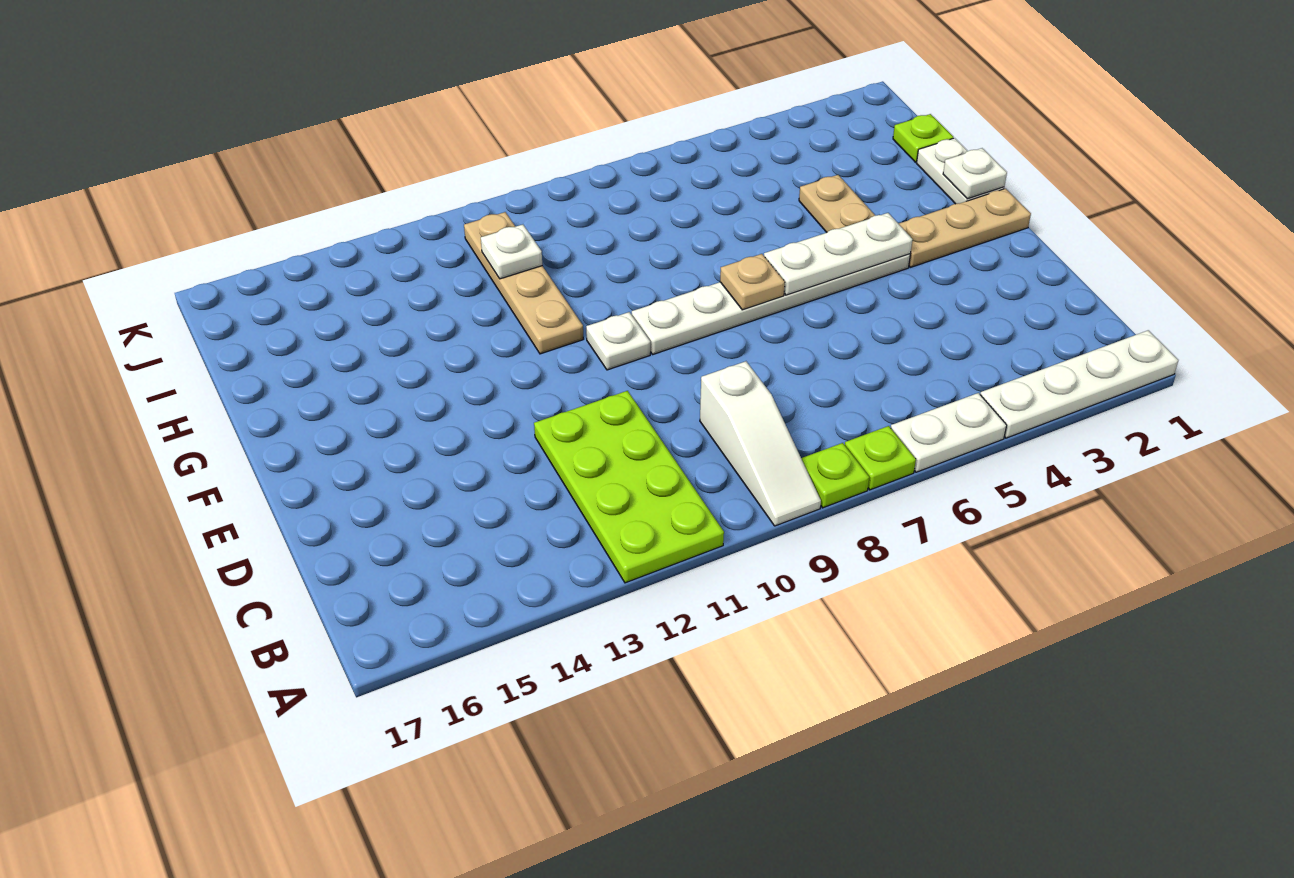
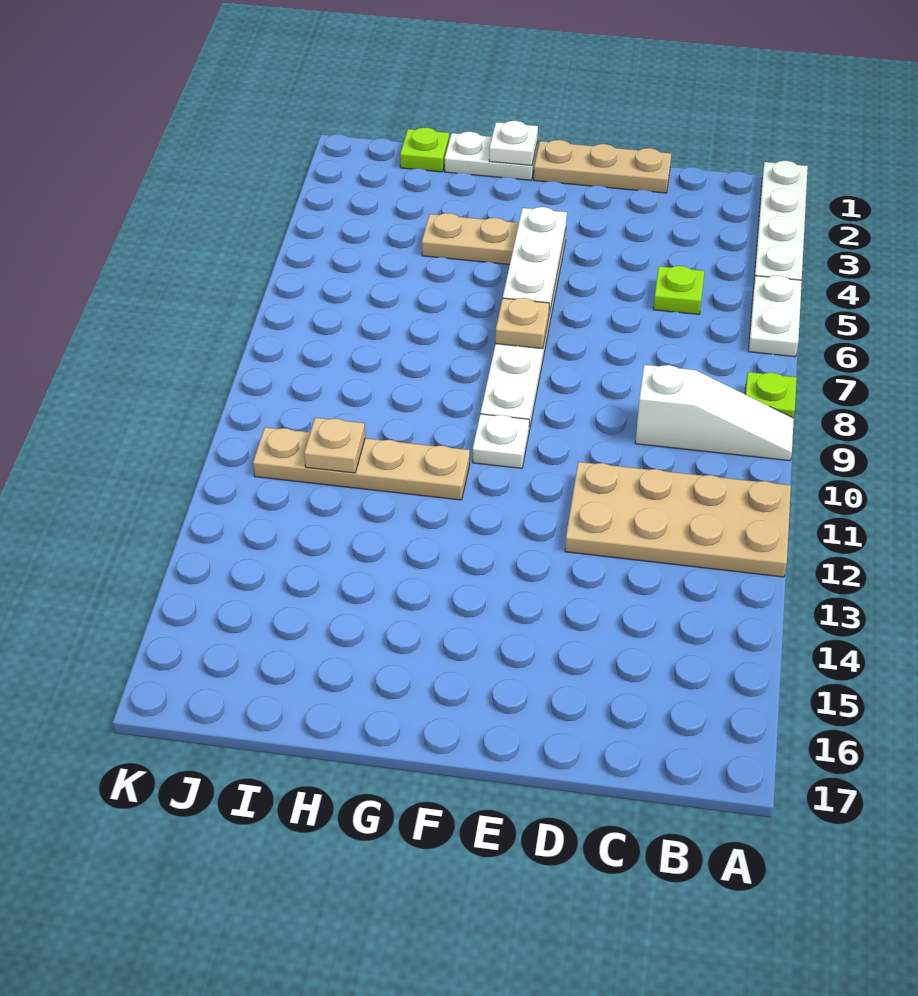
lime plate A7 level 1 -> lime plate C5 level 1
lime plate A11:D12 level 1 -> tan plate A11:D12 level 1
tan plate F1:F3 level 1 -> tan plate D1:F1 level 1
white plate I11 level 2 -> tan plate I11 level 2

